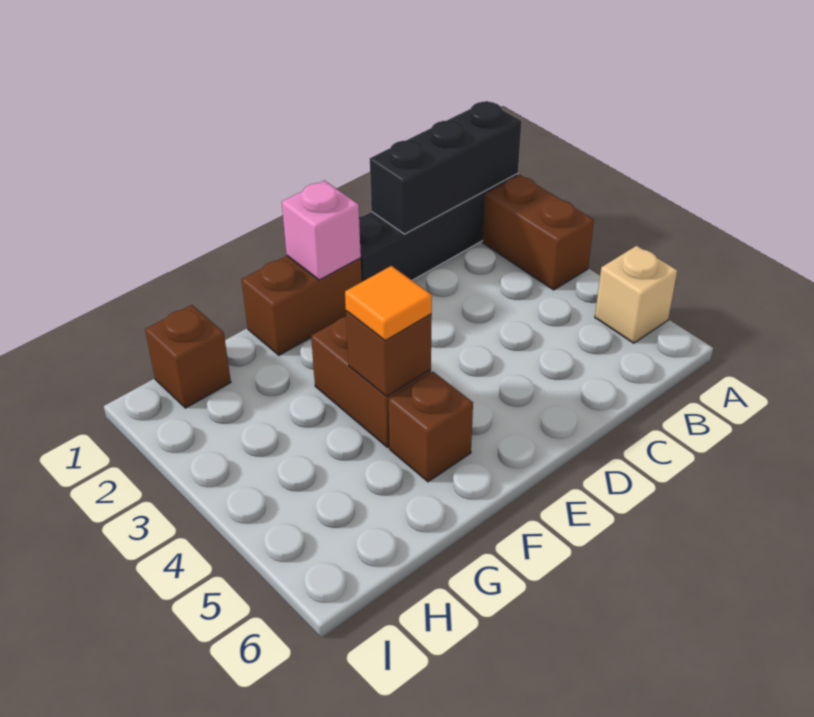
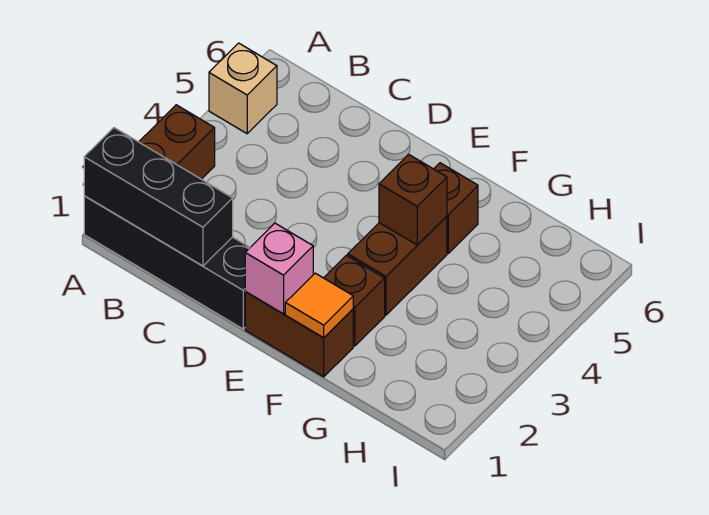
orange tile F4 level 3 -> orange tile F1 level 2
brown brick H1 level 1 -> brown brick F2 level 1

